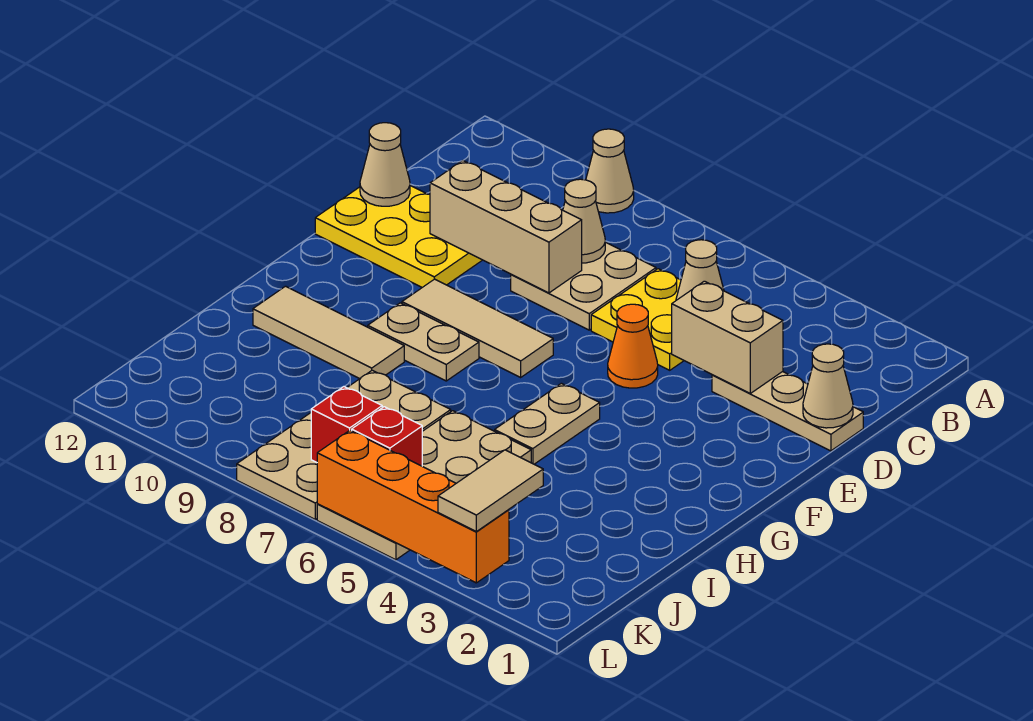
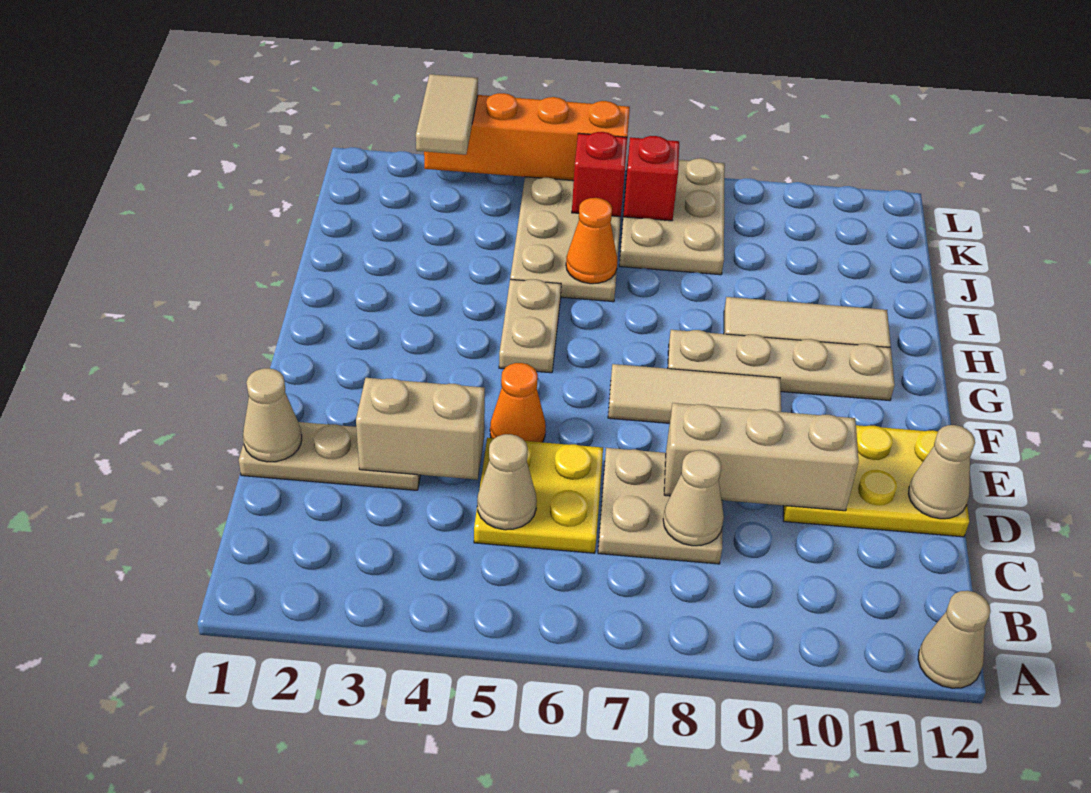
tan cone A9 level 1 -> tan cone A12 level 1
tan plate G8:G9 level 1 -> tan plate G8:G11 level 1
none -> orange cone I6 level 2
tan plate I7:L8 level 1 -> tan plate J7:L8 level 1

